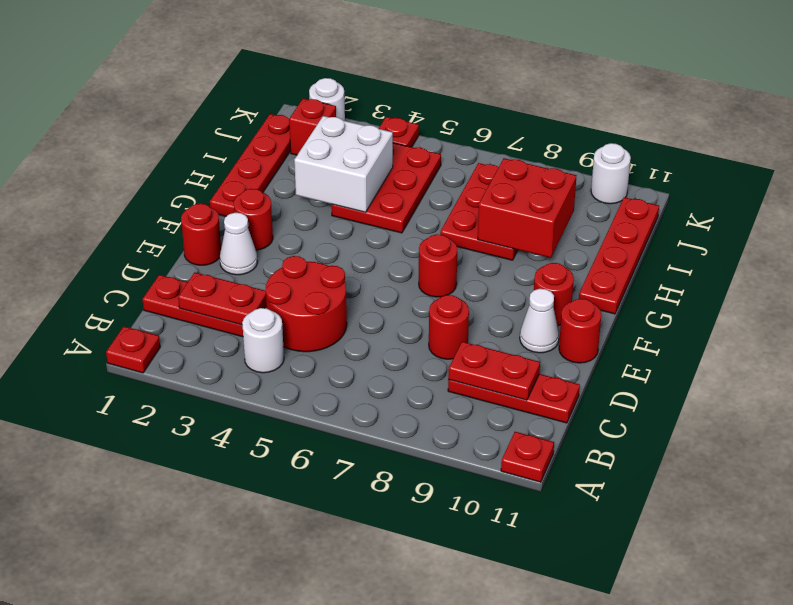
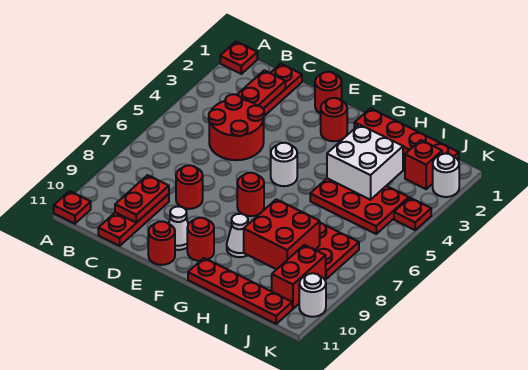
white round brick B4 level 1 -> white round brick F5 level 1
white cone E2 level 1 -> white cone G9 level 1
none -> red brick J9:J10 level 1

